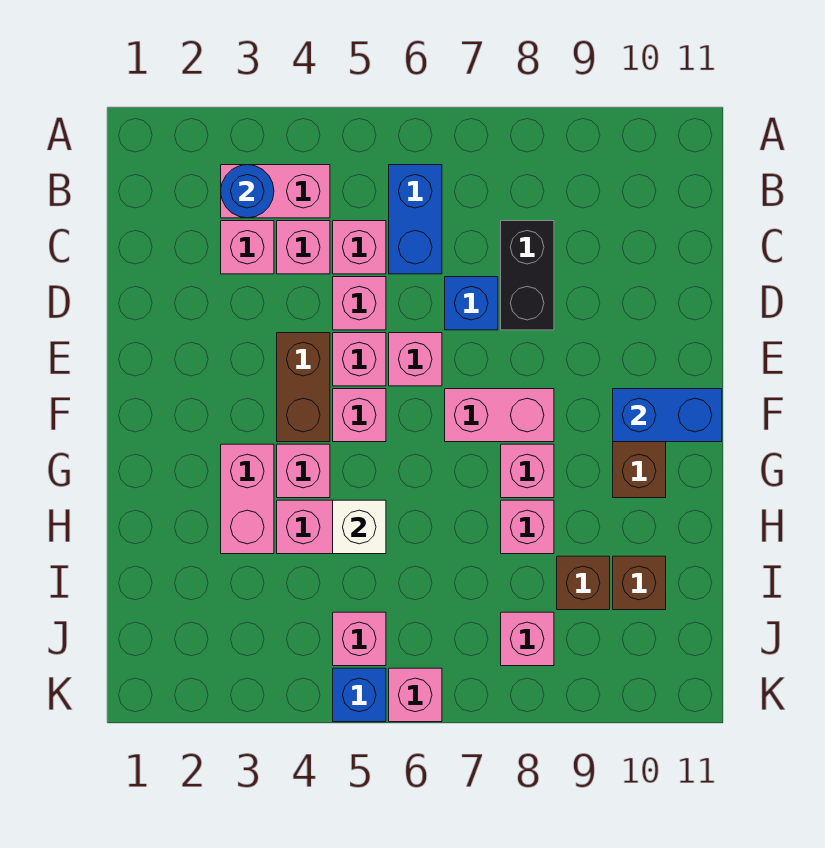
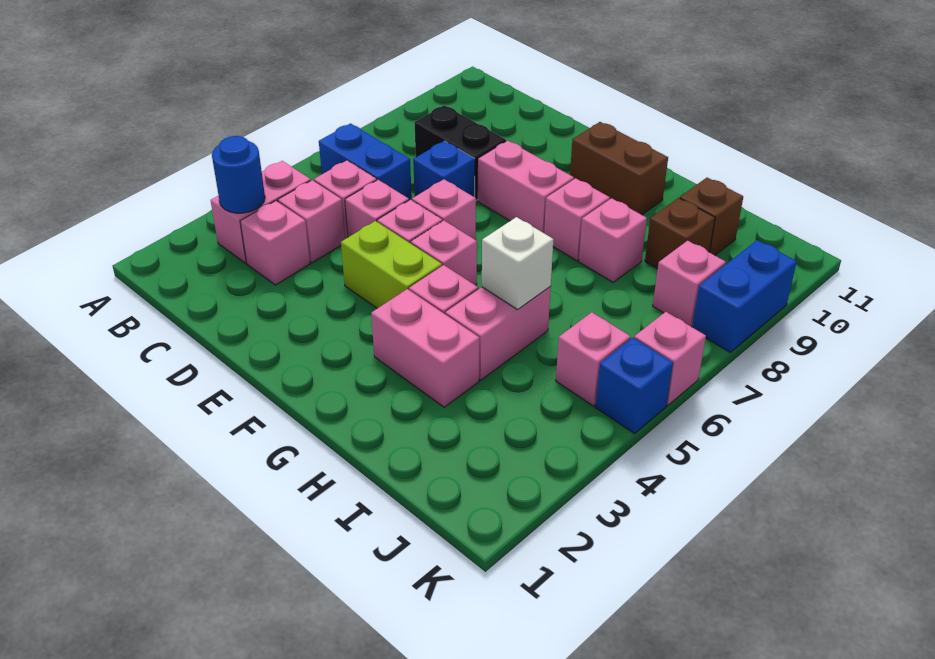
brown brick E4:F4 level 1 -> lime brick E4:F4 level 1
pink brick F7:F8 level 1 -> pink brick E8:F8 level 1
blue brick F10:F11 level 2 -> blue brick K8:K9 level 1

